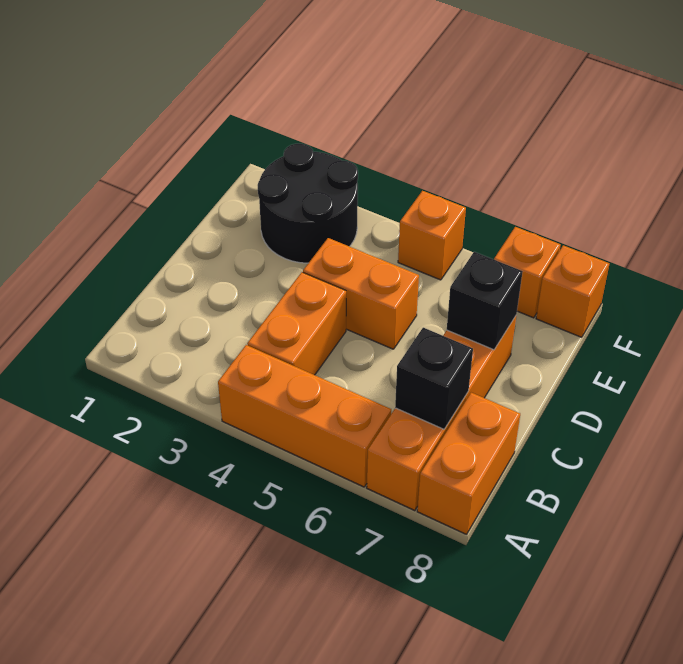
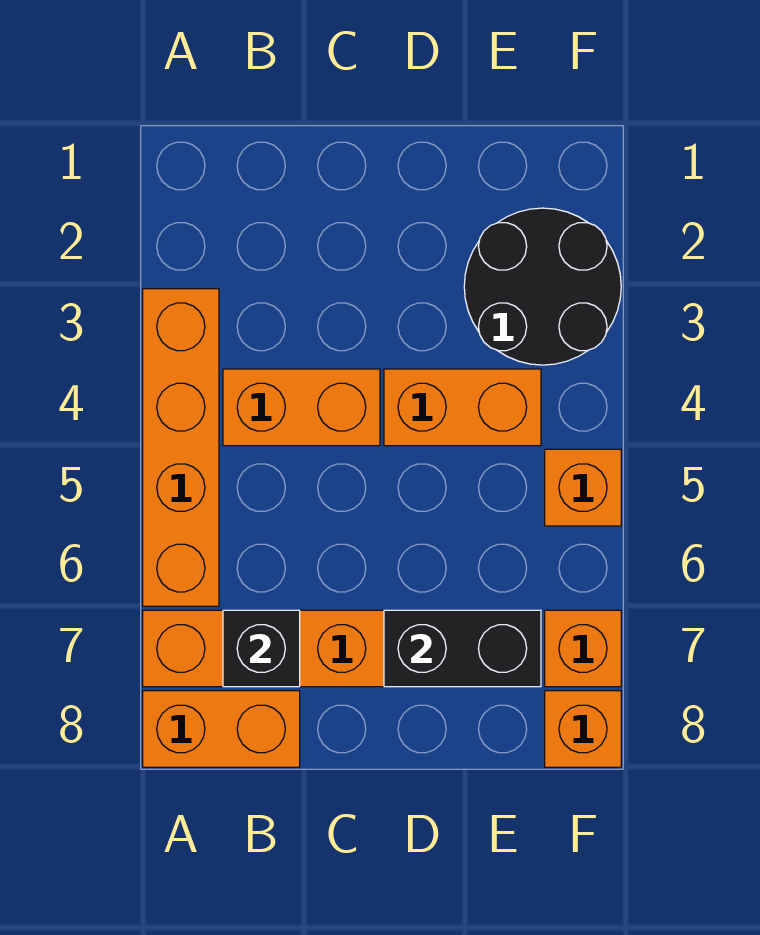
orange brick A4:A6 level 1 -> orange brick A3:A6 level 1
orange brick D4:D5 level 1 -> orange brick D4:E4 level 1
black brick D7 level 2 -> black brick D7:E7 level 2

